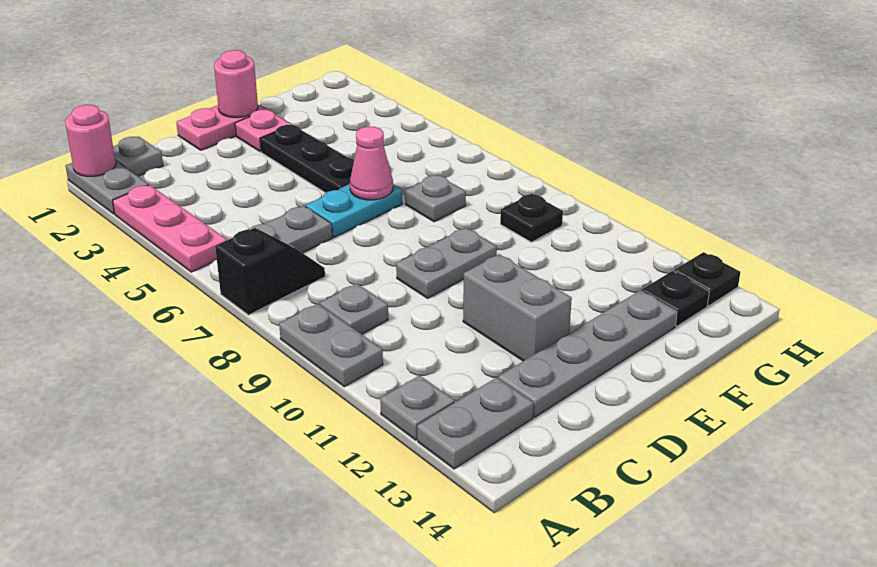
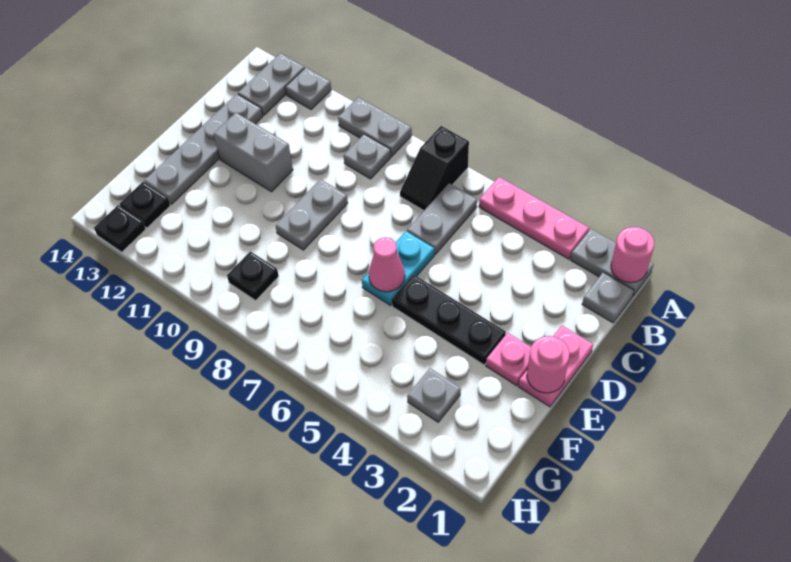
grey plate F7 level 1 -> grey plate G3 level 1

